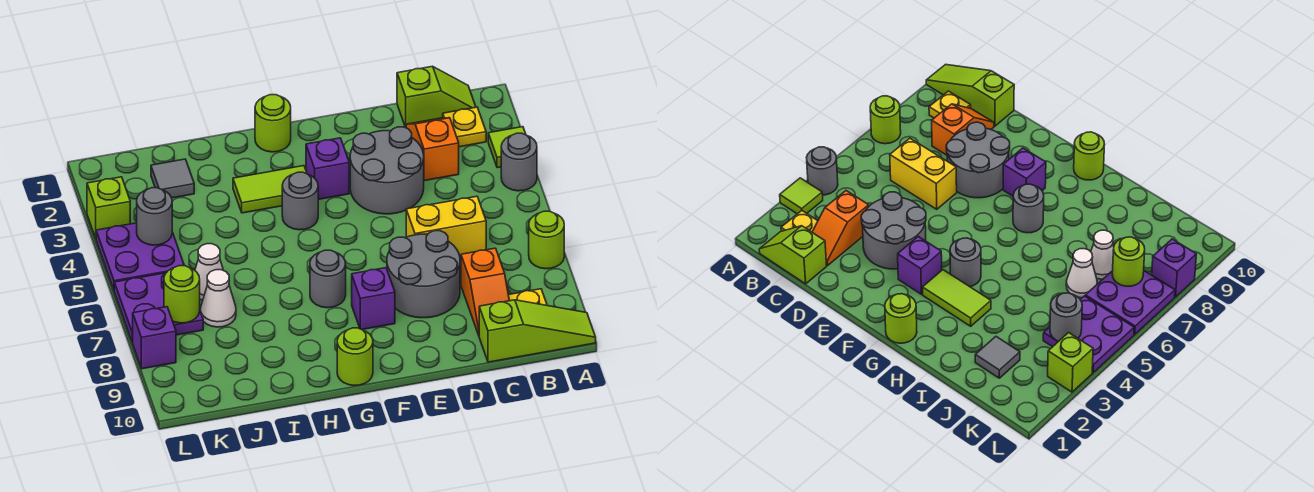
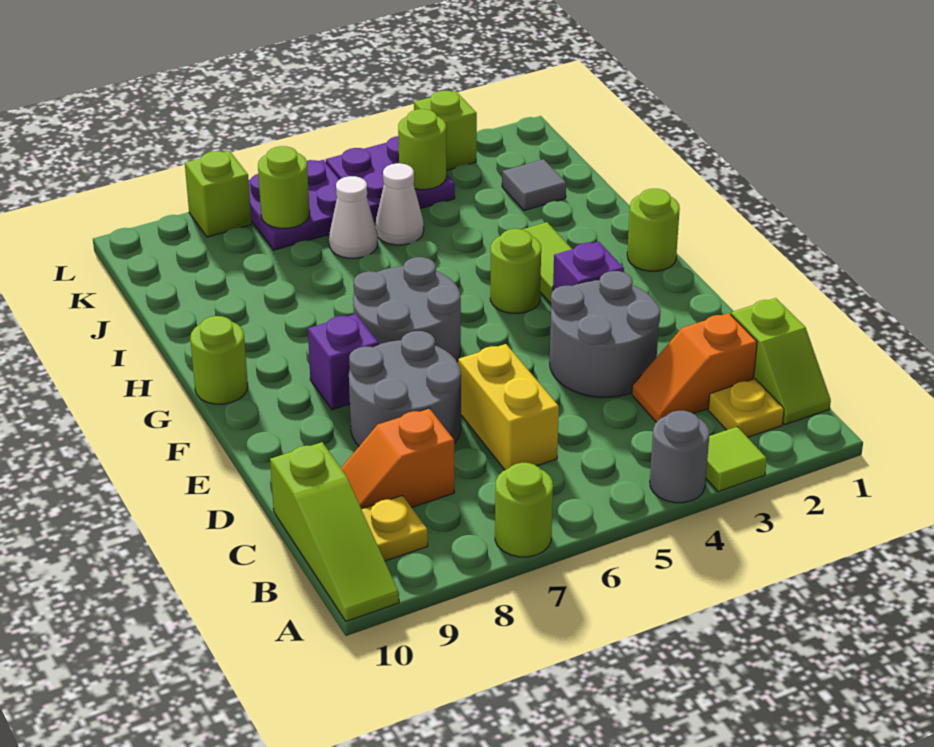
orange slope C2:C3 level 1 top 3 -> orange slope C2:C3 level 1 top 2
grey round brick G4 level 1 -> lime round brick G4 level 1
grey round brick G7 level 1 -> grey round brick F6:G7 level 1
white cone J7 level 1 -> white cone J5 level 1
grey round brick K4 level 2 -> lime round brick K4 level 2
purple brick L8 level 1 -> lime brick L8 level 1

